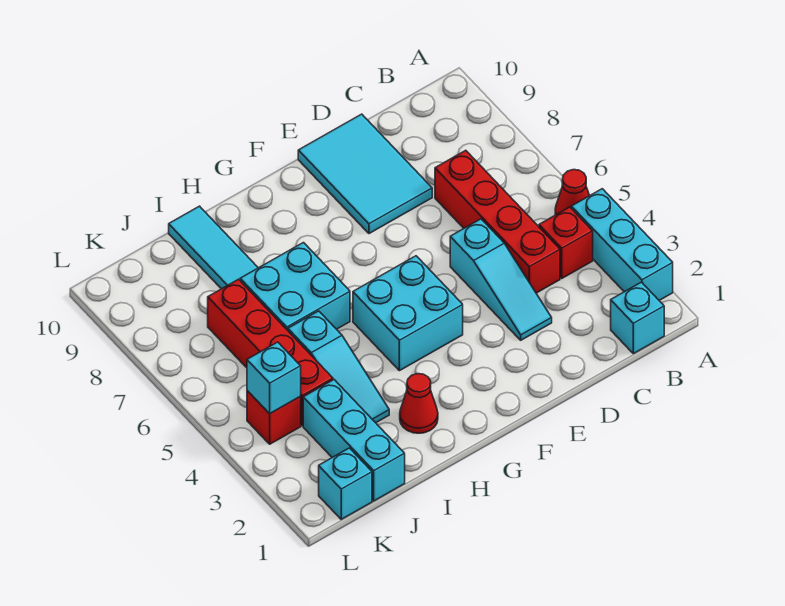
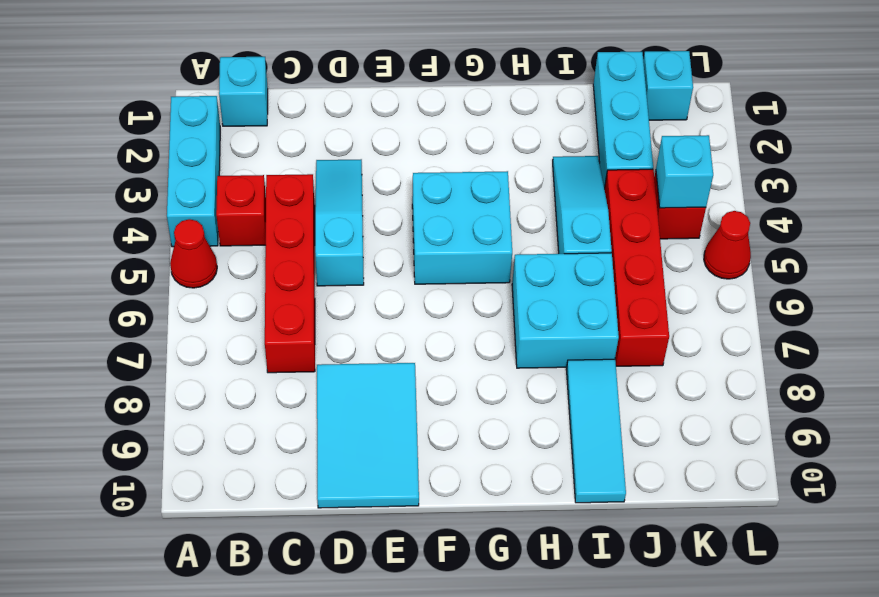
red cone H2 level 1 -> red cone L5 level 1

